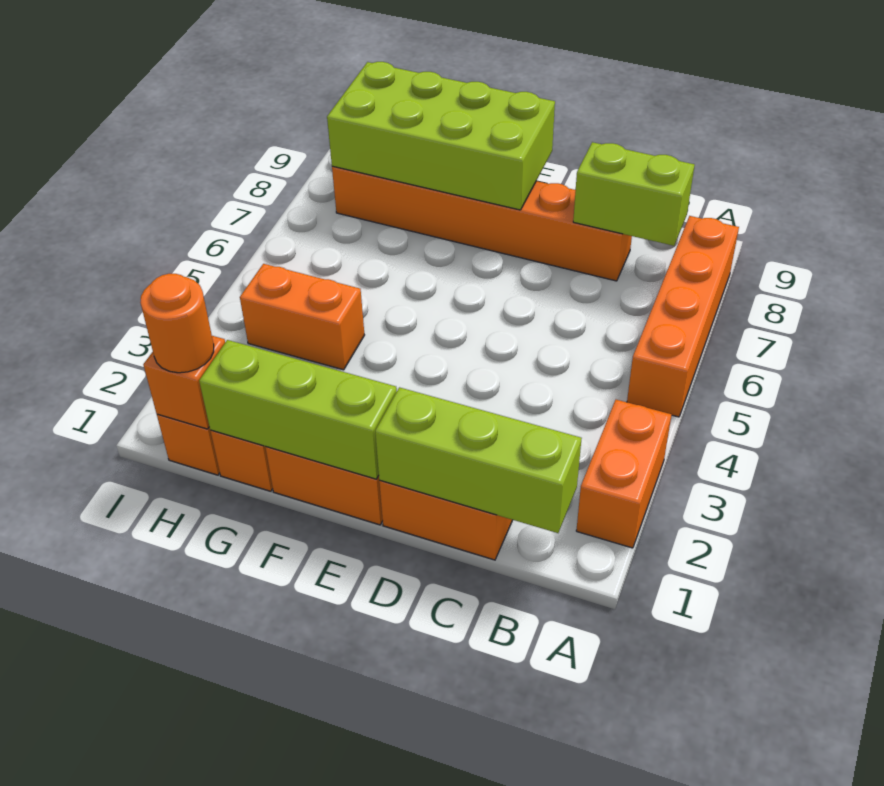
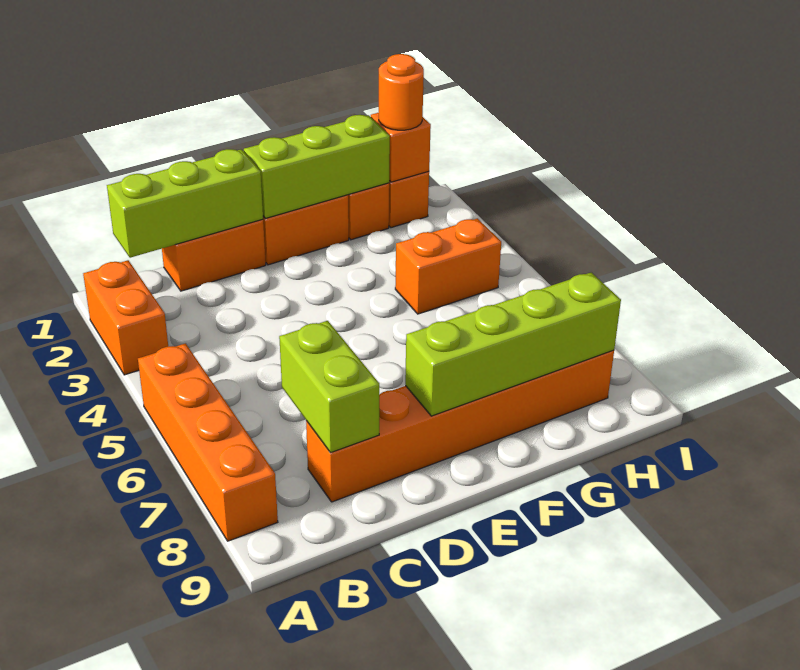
lime brick B8:C8 level 2 -> lime brick C7:C8 level 2
lime brick E8:H9 level 2 -> lime brick E8:H8 level 2

